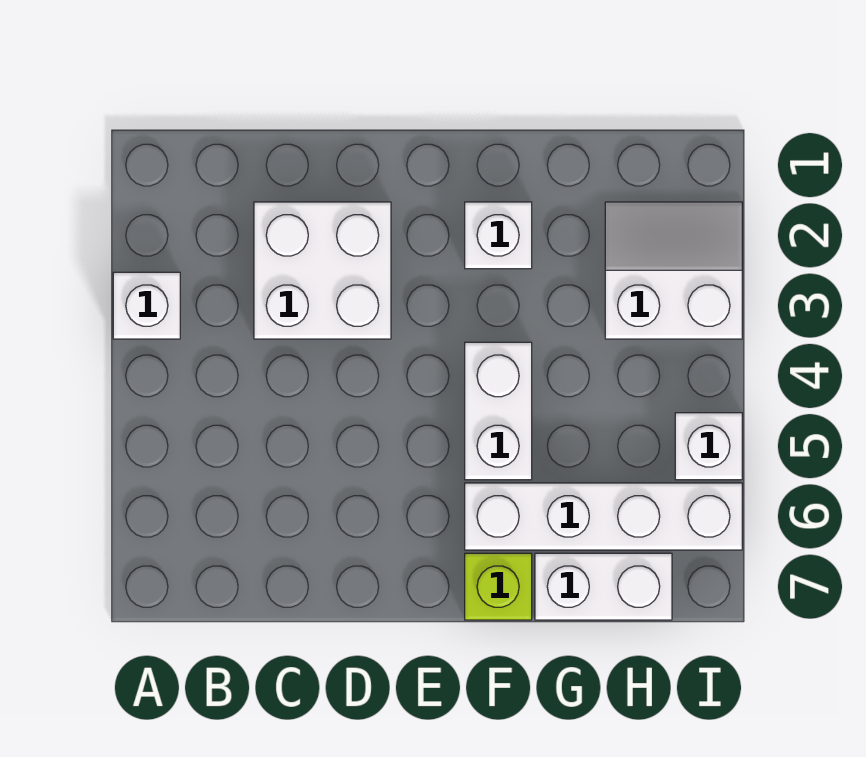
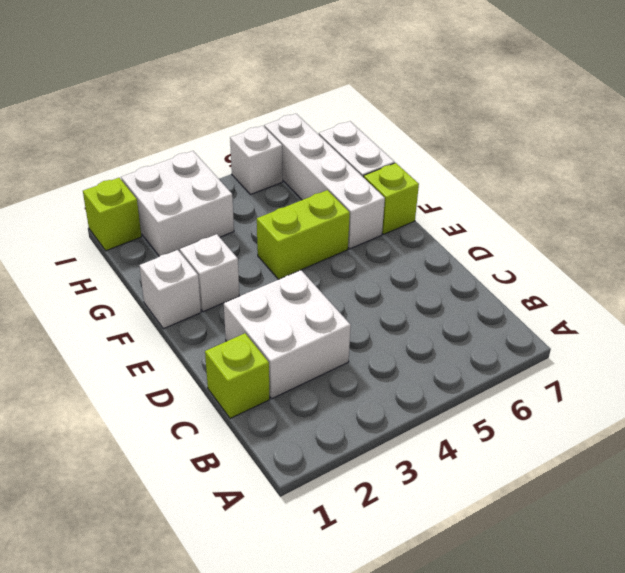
white brick A3 level 1 -> white brick F1 level 1
none -> lime brick C1 level 1
white brick F4:F5 level 1 -> lime brick F4:F5 level 1
white slope H2:I3 level 1 top 3 -> white brick H2:I3 level 1
none -> lime brick I1 level 1

